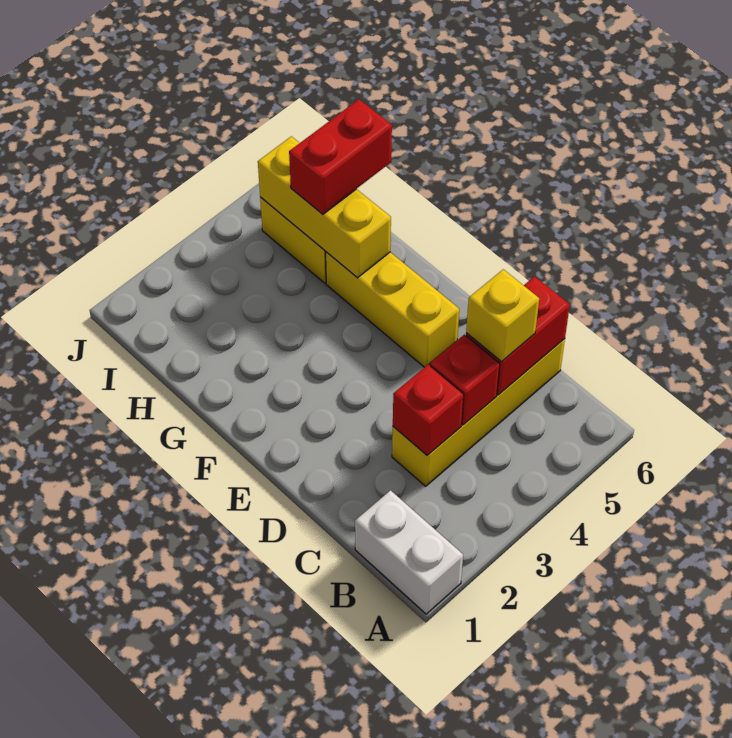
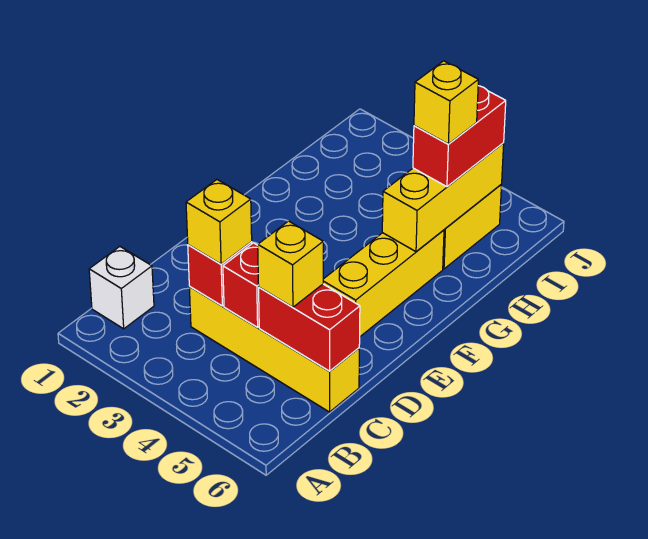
white brick A1:B1 level 1 -> white brick B1 level 1
none -> yellow brick C3 level 3
red brick H5:H6 level 3 -> red brick H5:I5 level 3
none -> yellow brick H5 level 4

